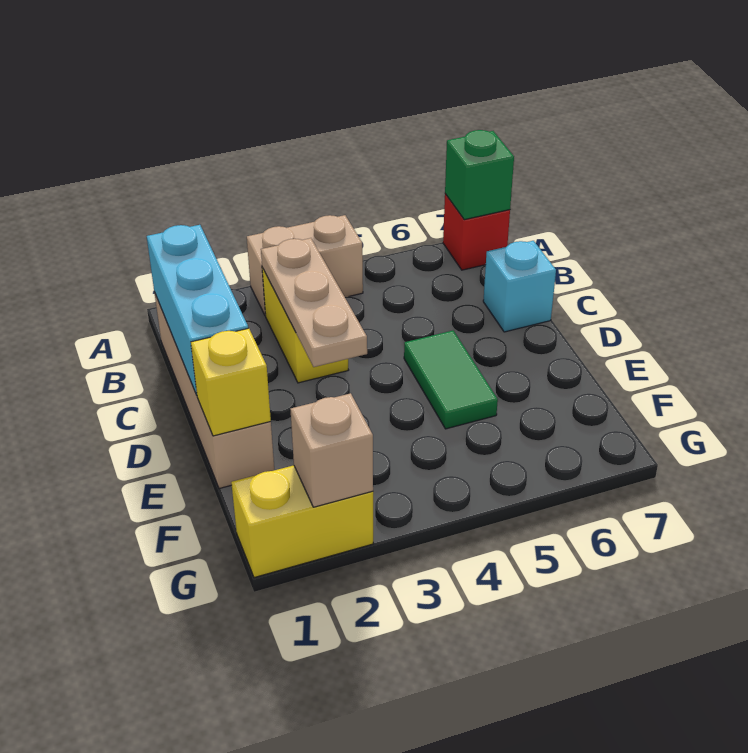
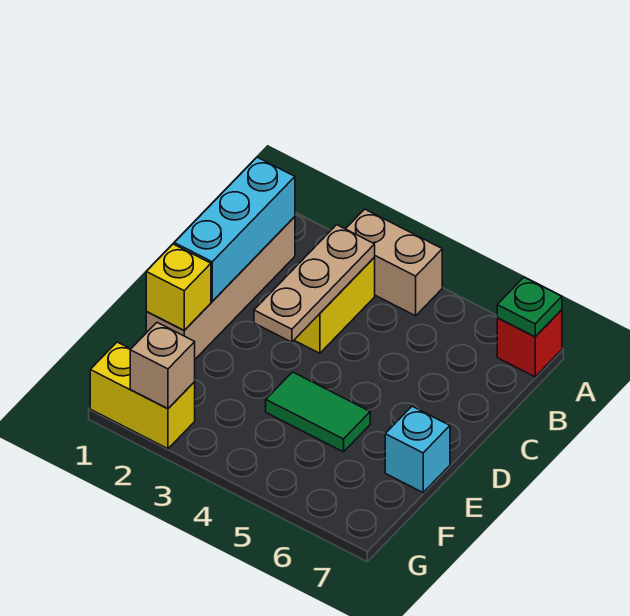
green brick A7 level 2 -> green plate A7 level 2
cyan brick C7 level 1 -> cyan brick E7 level 1
green tile D5:E5 level 1 -> green tile E4:E5 level 1

